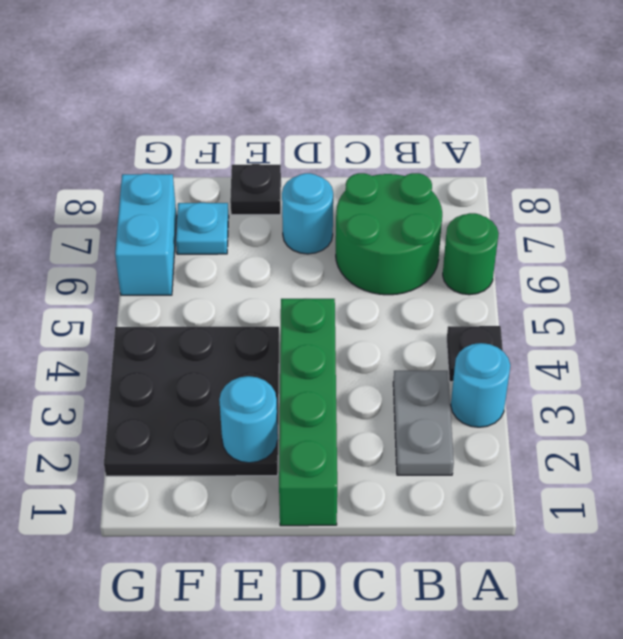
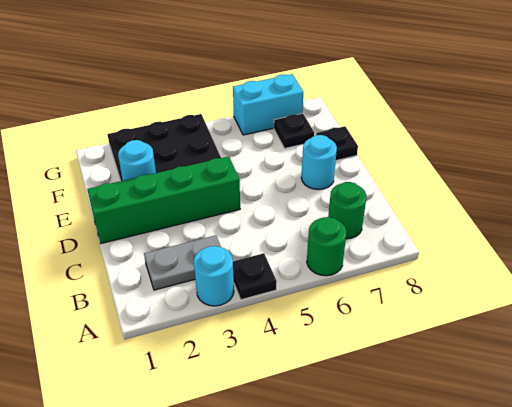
green round brick B6:C7 level 1 -> green round brick B7 level 1
cyan plate F7 level 1 -> black plate F7 level 1

